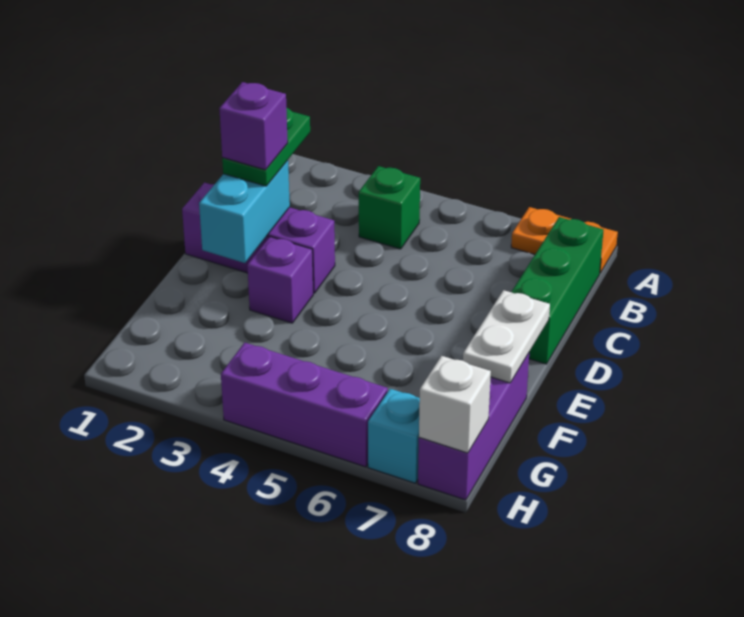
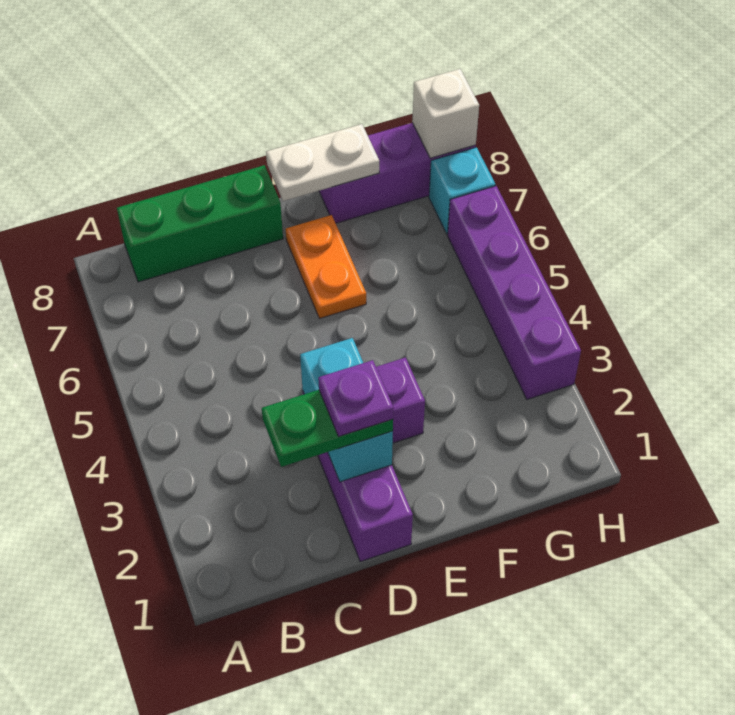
orange plate A7:A8 level 1 -> orange plate E6:E7 level 1
green brick B4 level 1 -> none
cyan brick D2:E2 level 2 -> cyan brick D2:D3 level 2
purple brick D2 level 4 -> purple plate D2 level 4
purple brick H4:H6 level 1 -> purple brick H3:H6 level 1

